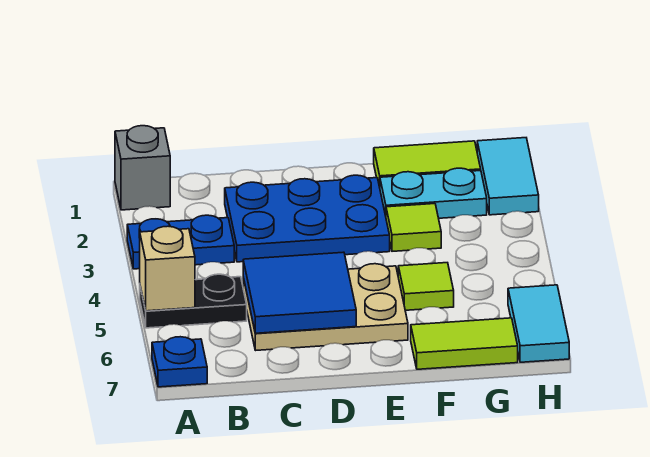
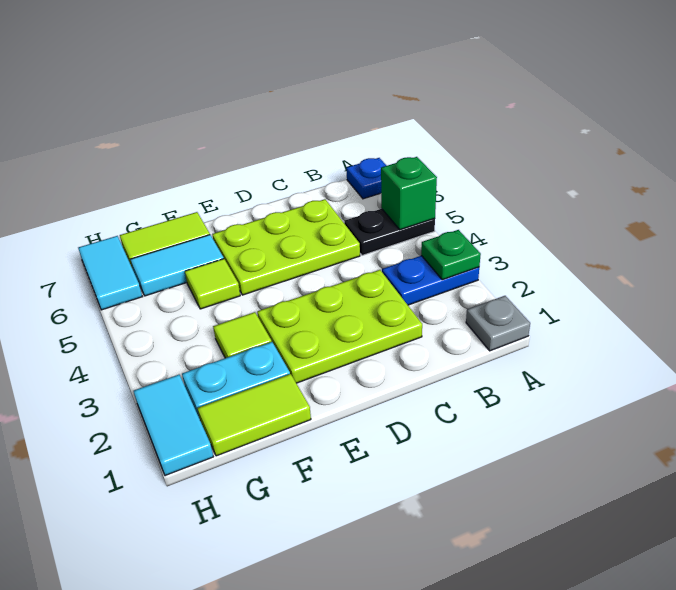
grey brick A1 level 1 -> grey plate A1 level 1
none -> green plate A3 level 2
tan brick A5 level 2 -> green brick A5 level 2
blue plate C2:E3 level 1 -> lime plate C2:E3 level 1
tan plate C5:E6 level 1 -> lime plate C5:E6 level 1
blue tile C5:D6 level 2 -> none
none -> cyan tile F6:G6 level 1

